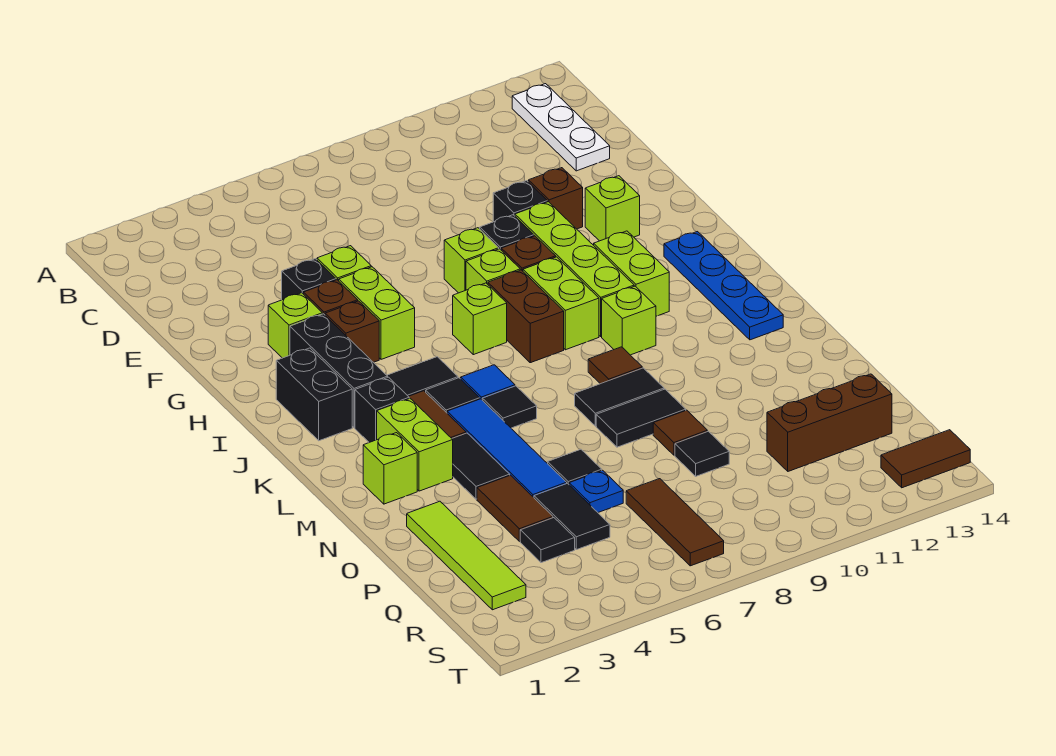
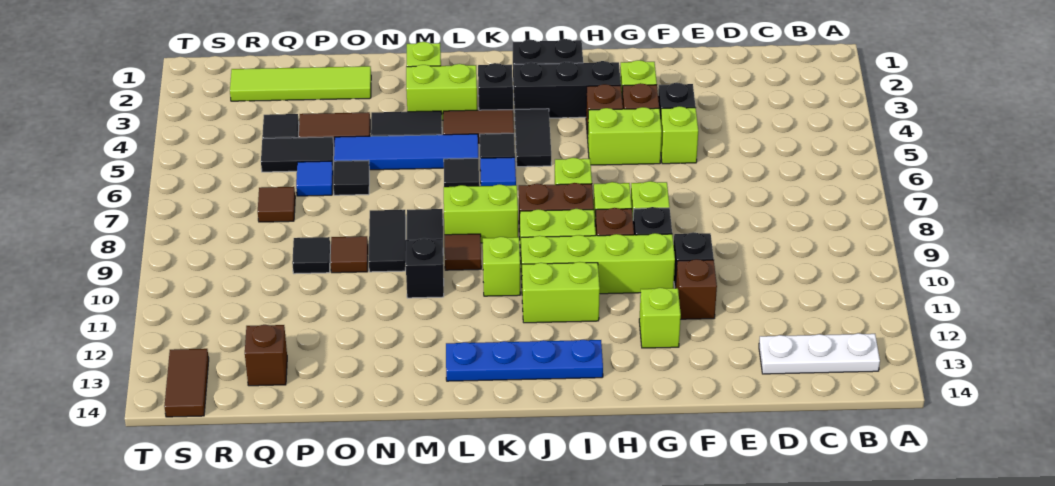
none -> lime brick K8:L8 level 1
none -> black brick M10 level 1
blue plate P6 level 1 -> blue tile P6 level 1
brown tile Q7:S7 level 1 -> brown tile Q7 level 1
brown brick Q11:Q13 level 1 -> brown brick Q13 level 1

